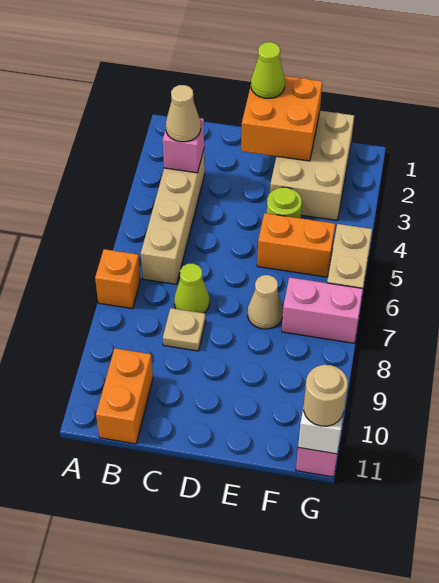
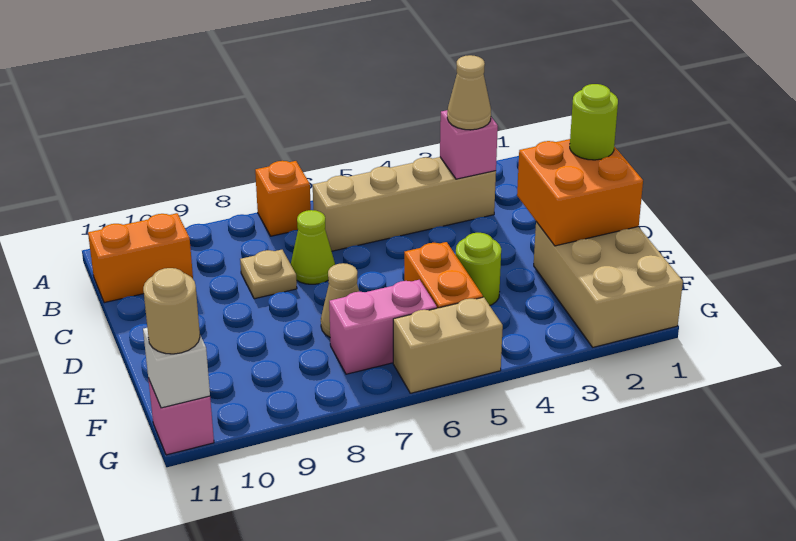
lime cone D1 level 3 -> lime round brick D1 level 3
tan brick E1:F3 level 1 -> tan brick E1:G2 level 1
pink brick F7:G7 level 1 -> pink brick F6:F7 level 1

